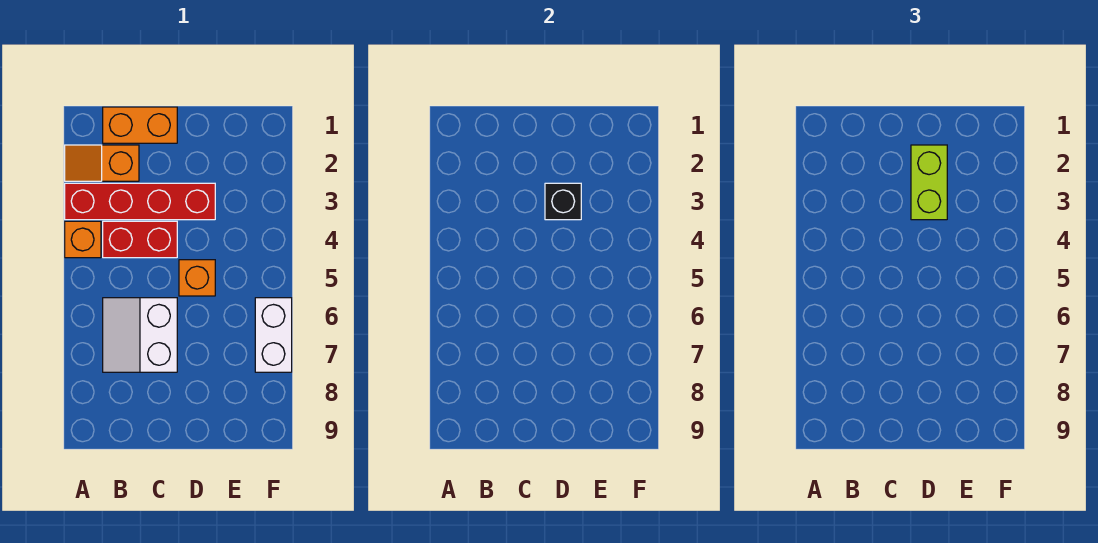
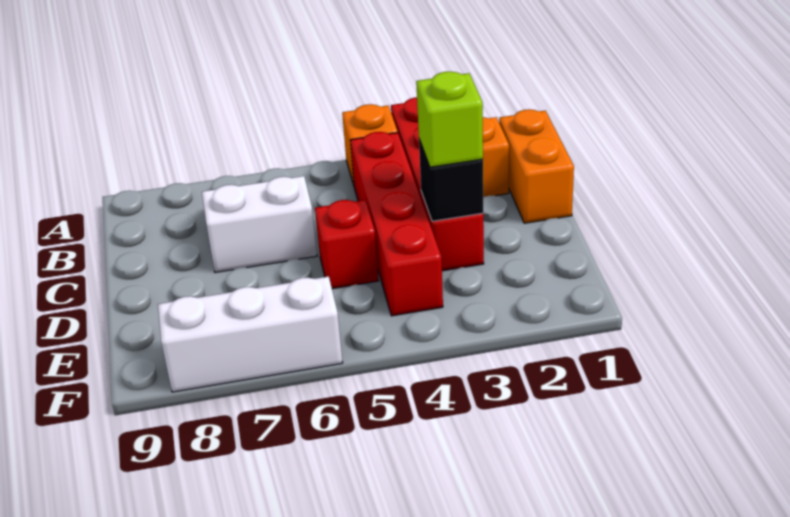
red brick B4:C4 level 1 -> red brick B4:E4 level 1
lime brick D2:D3 level 3 -> lime brick D3 level 3
orange brick D5 level 1 -> red brick D5 level 1
white brick F6:F7 level 1 -> white brick F6:F8 level 1

